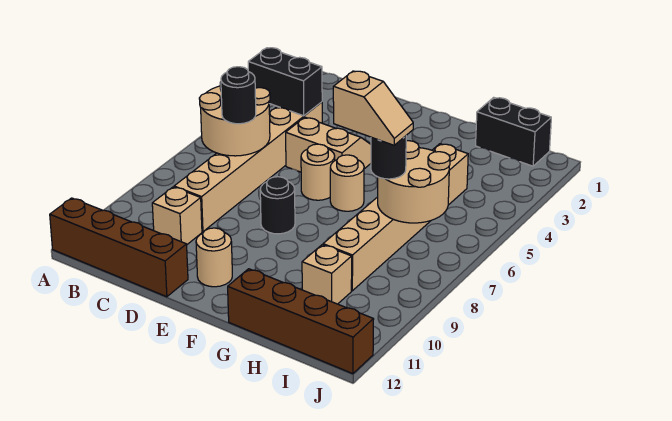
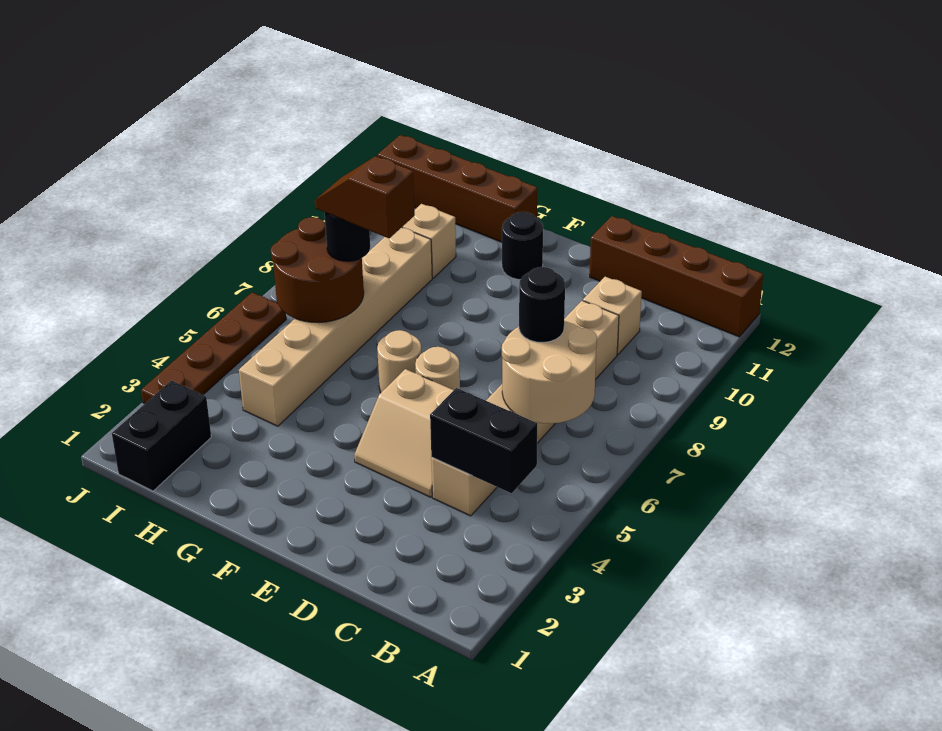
black round brick E8 level 1 -> black round brick F11 level 1
tan round brick E11 level 1 -> none
tan slope G7:H7 level 4 top G -> brown slope G7:H7 level 4 top G
black brick H1:I1 level 1 -> black brick I1:I2 level 1
tan round brick H6:I7 level 2 -> brown round brick H6:I7 level 2
none -> brown plate J3:J6 level 1

